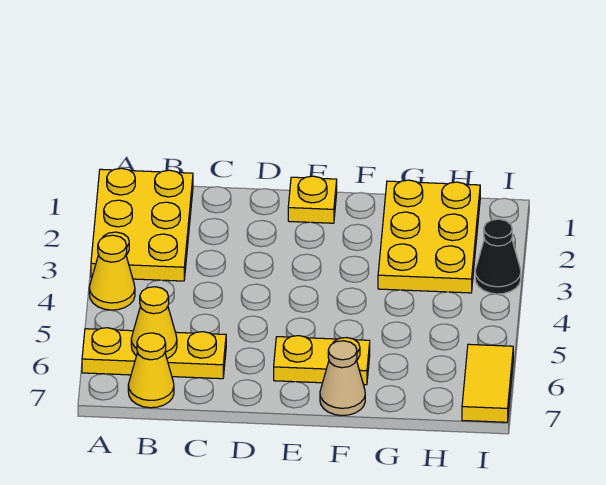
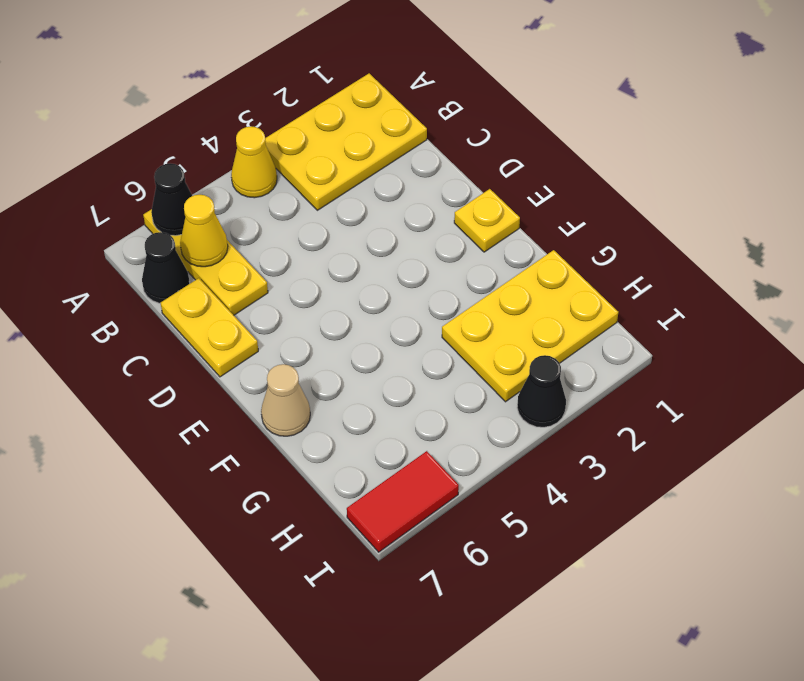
none -> black cone A6 level 2
yellow cone B7 level 1 -> black cone B7 level 1
yellow plate E6:F6 level 1 -> yellow plate C7:D7 level 1
yellow tile I6:I7 level 1 -> red tile I6:I7 level 1

